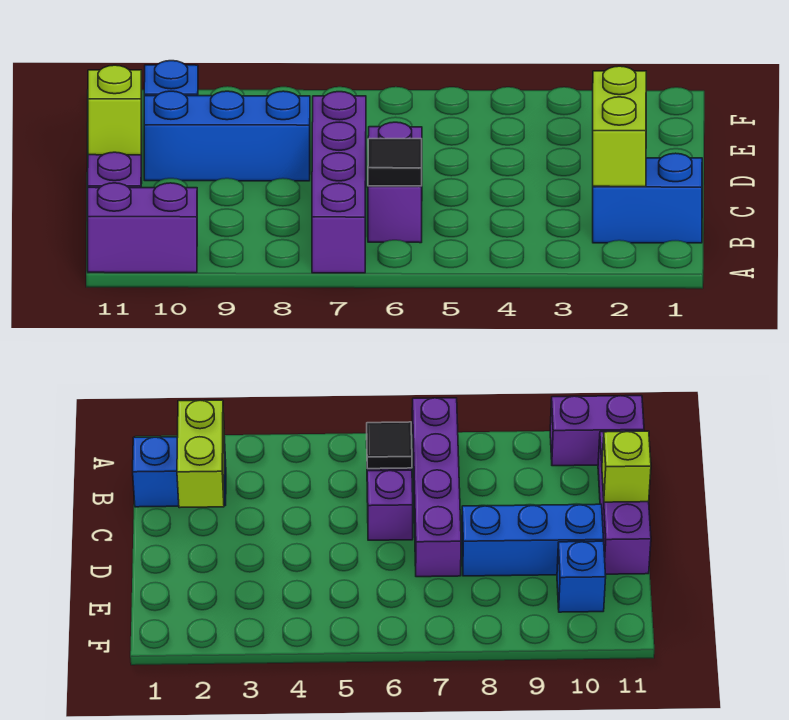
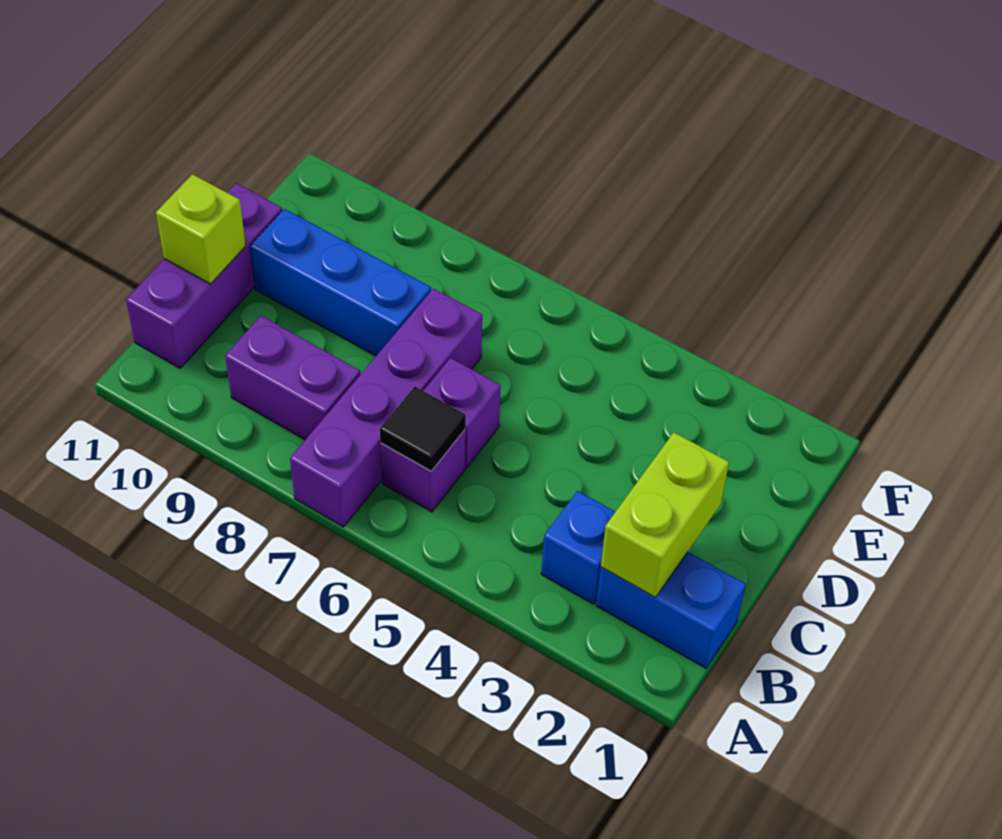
purple brick A10:A11 level 1 -> purple brick B8:B9 level 1
blue brick E10 level 1 -> blue brick B3 level 1

